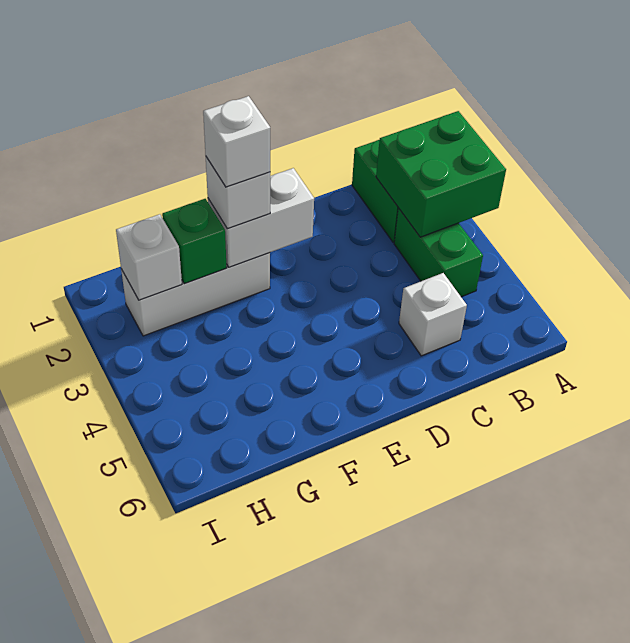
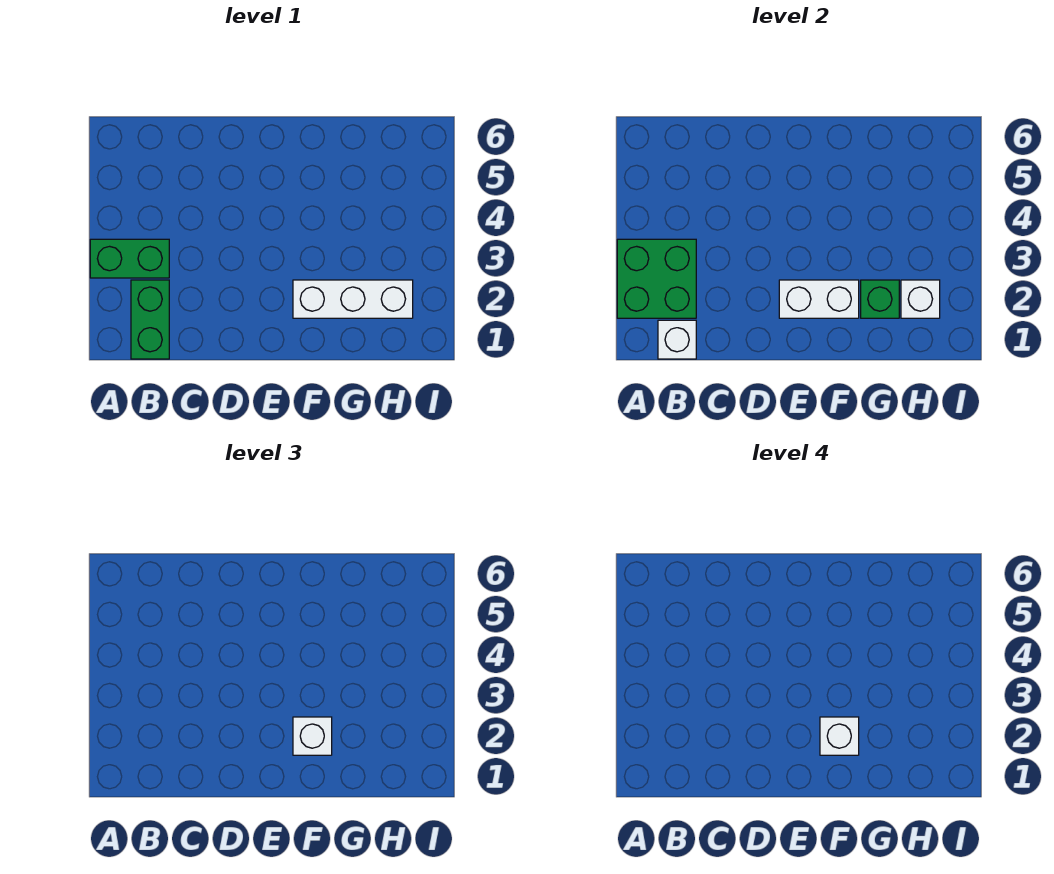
green brick B3:B4 level 1 -> green brick A3:B3 level 1
white brick C5 level 1 -> white brick B1 level 2

